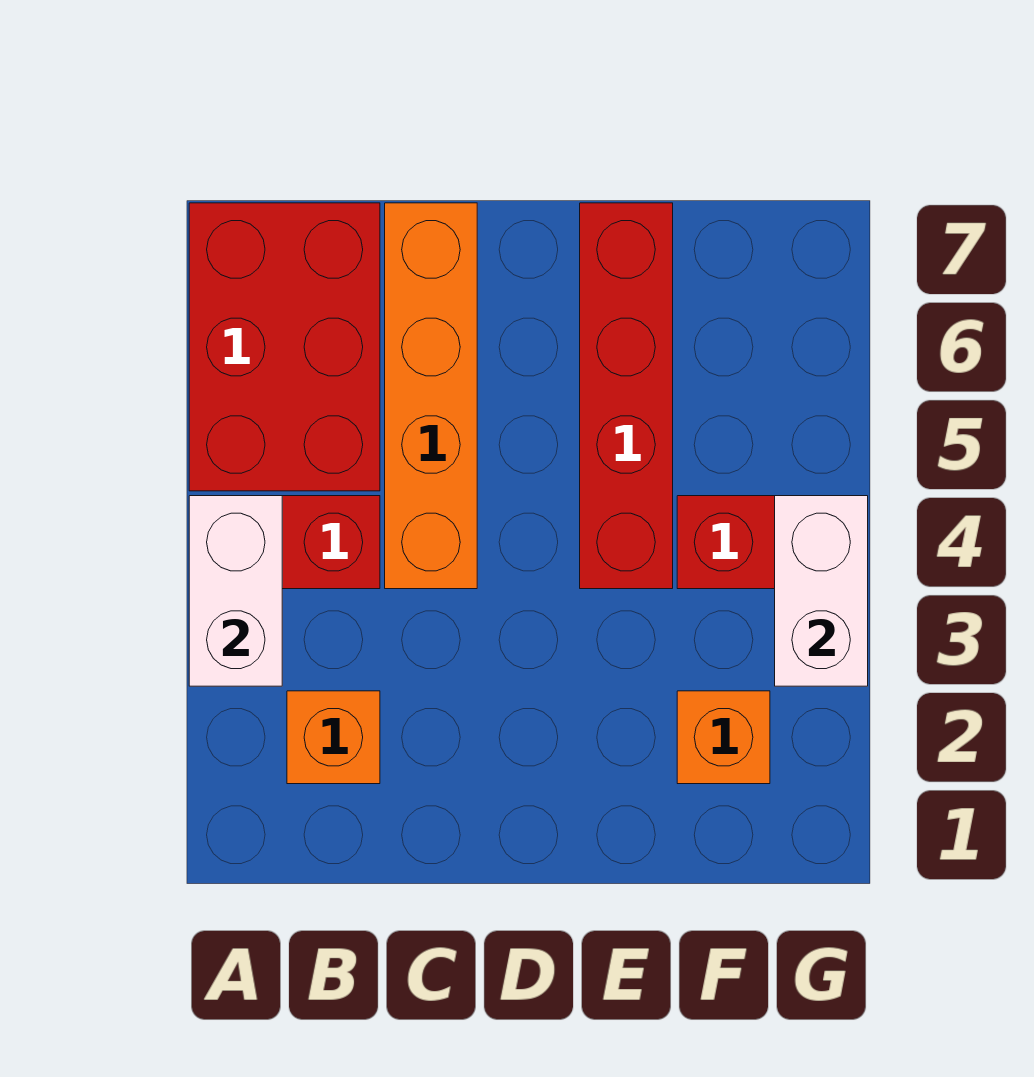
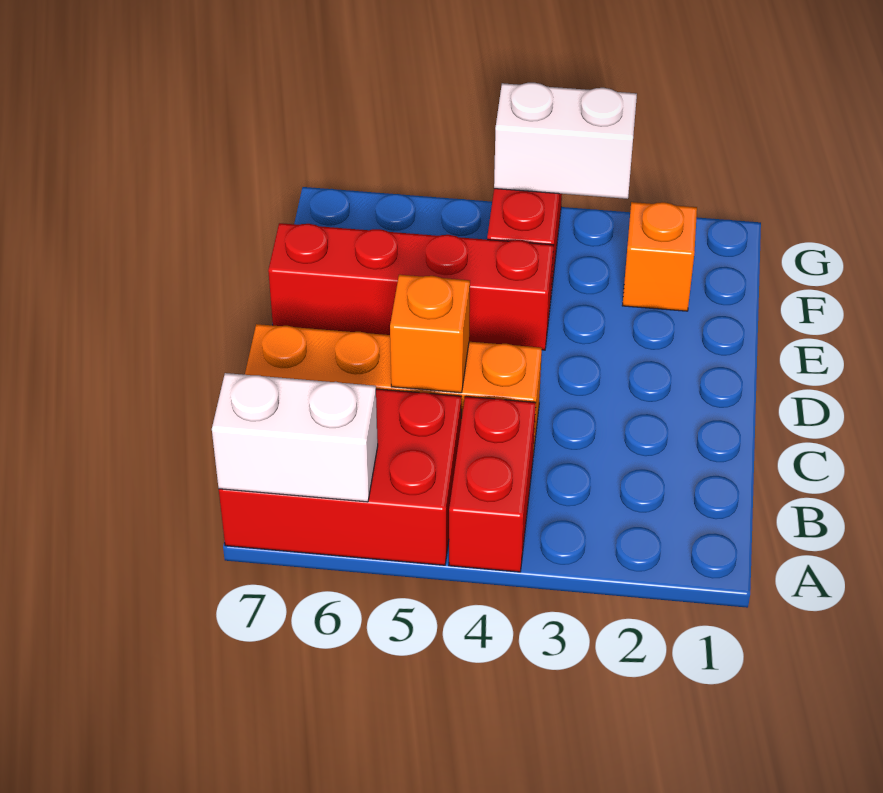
white brick A3:A4 level 2 -> white brick A6:A7 level 2
orange brick B2 level 1 -> orange brick C5 level 2

